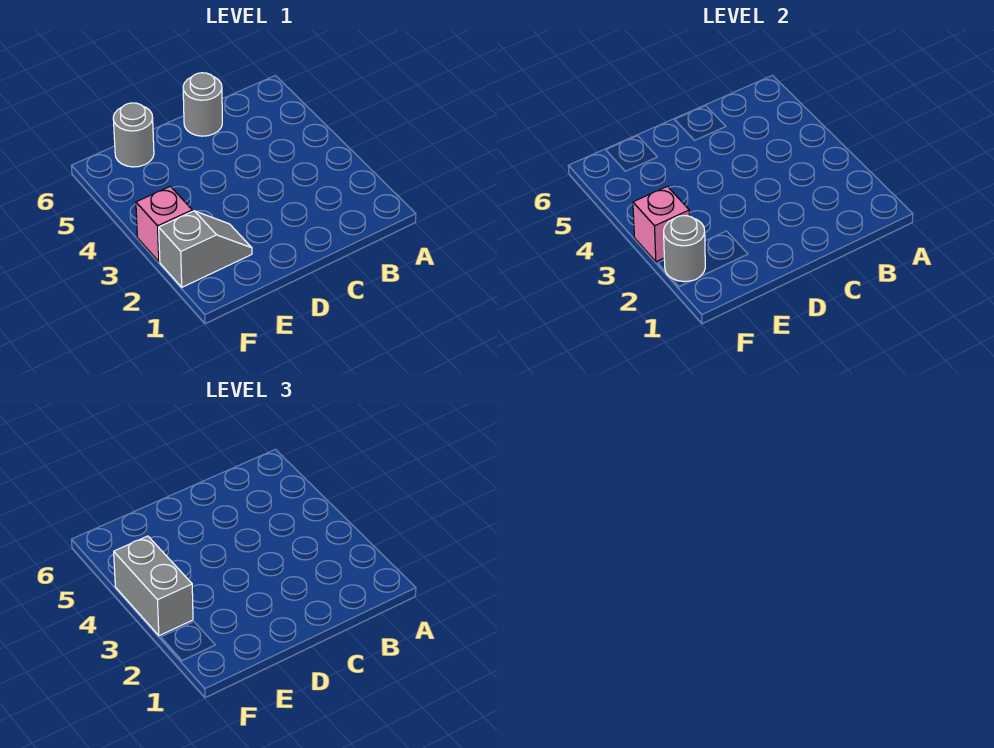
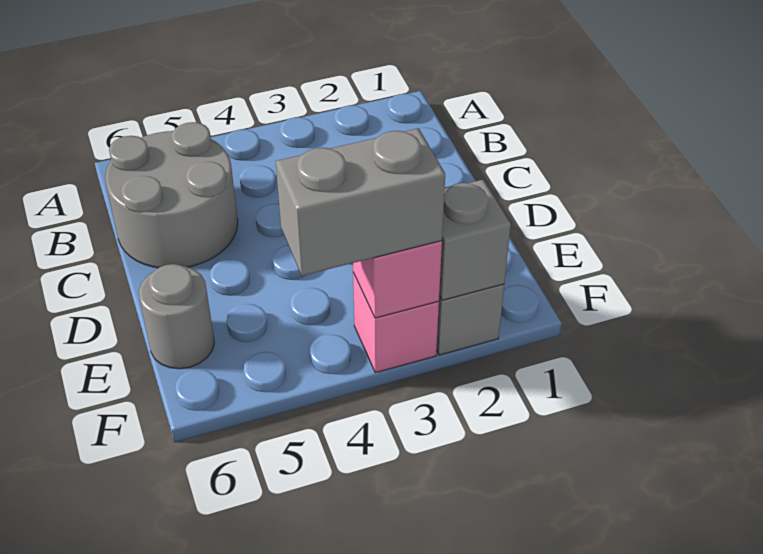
grey round brick C6 level 1 -> grey round brick B5:C6 level 1
grey round brick F2 level 2 -> grey brick F2 level 2

